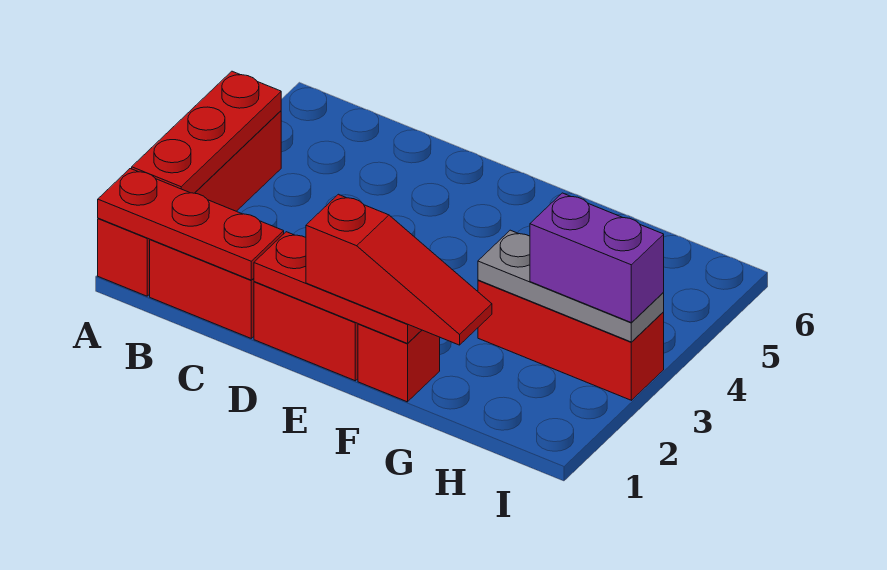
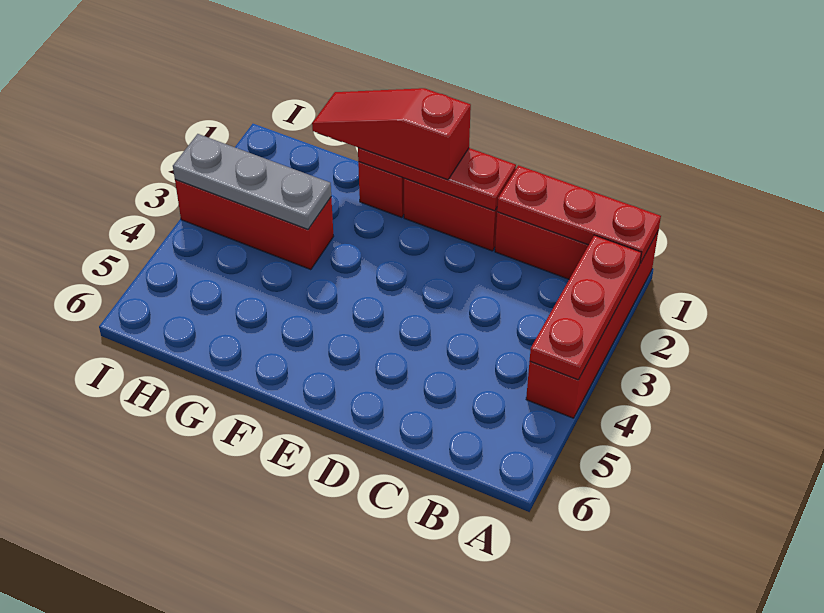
purple brick H3:I3 level 3 -> none

